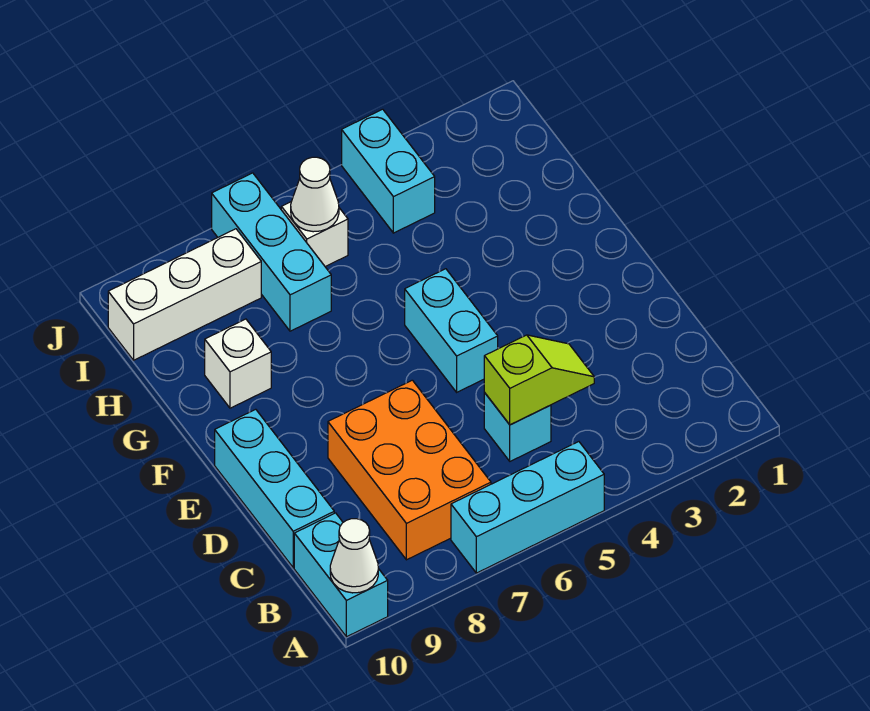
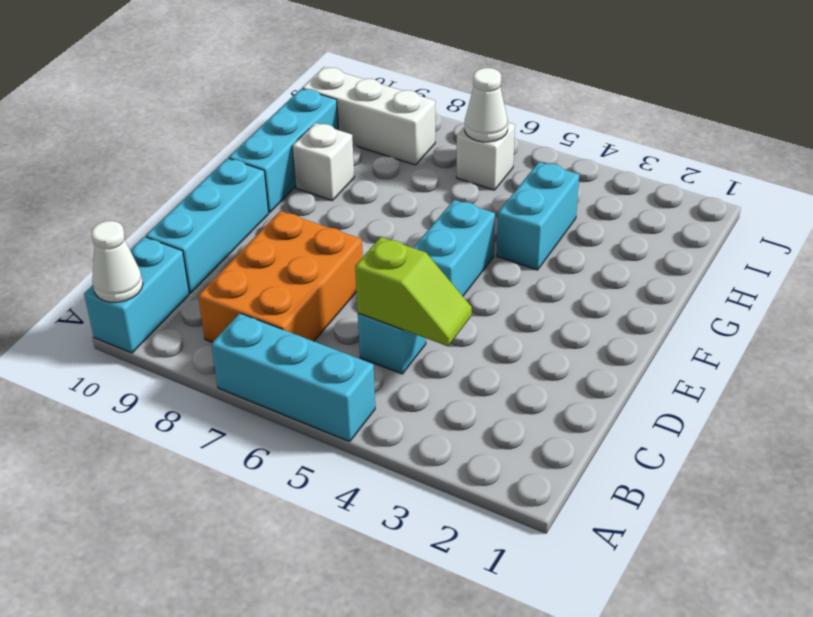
cyan brick H7:J7 level 1 -> cyan brick F10:H10 level 1
cyan brick I4:J4 level 1 -> cyan brick G4:H4 level 1

